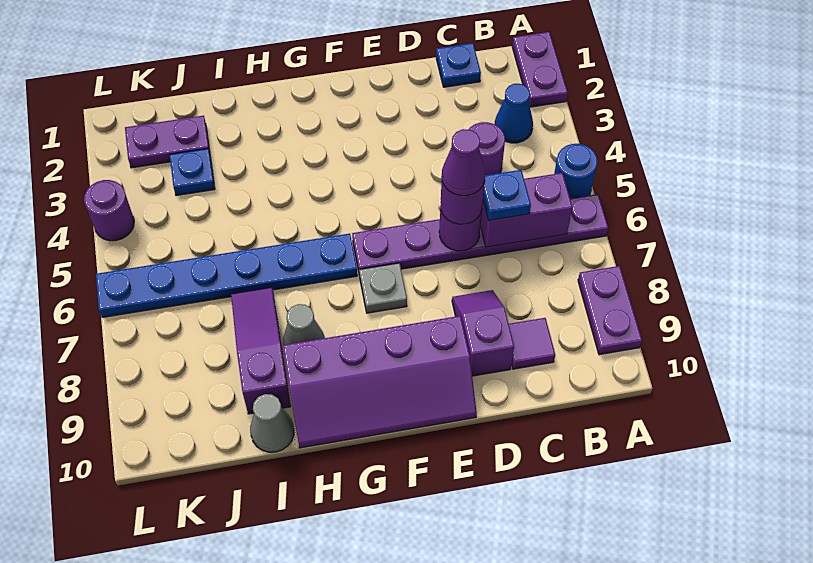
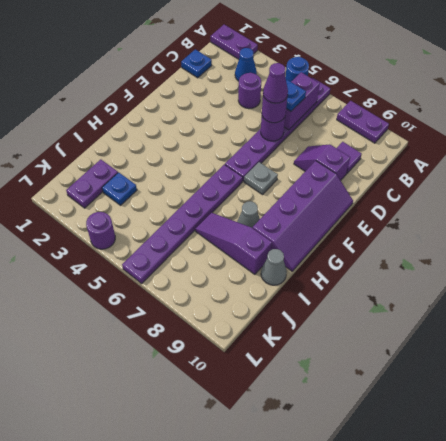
blue plate G6:L6 level 1 -> purple plate G6:L6 level 1

